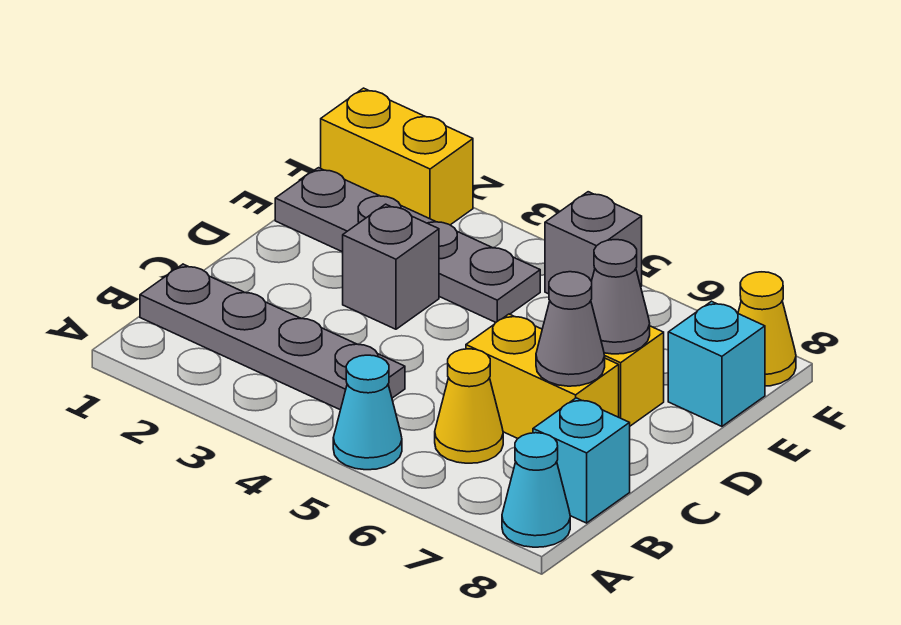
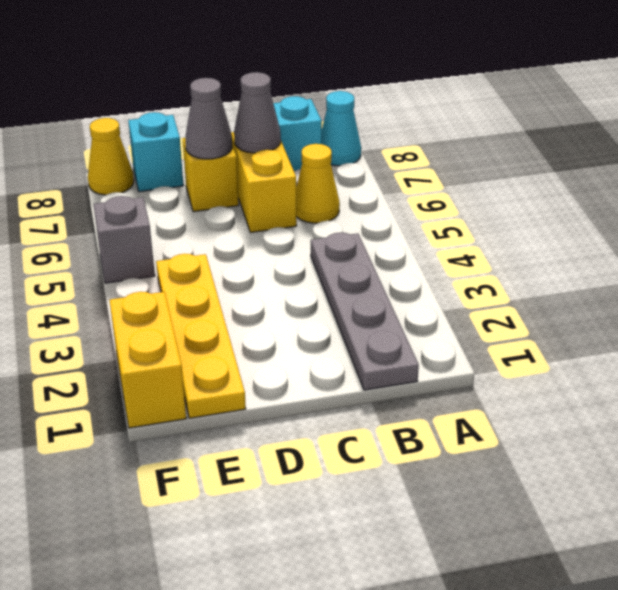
cyan cone A5 level 1 -> none
grey brick D3 level 1 -> none
grey plate E1:E4 level 1 -> yellow plate E1:E4 level 1

